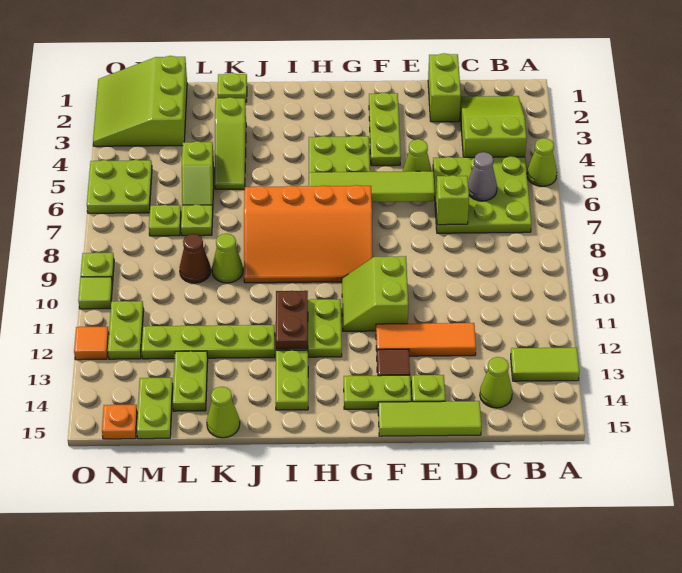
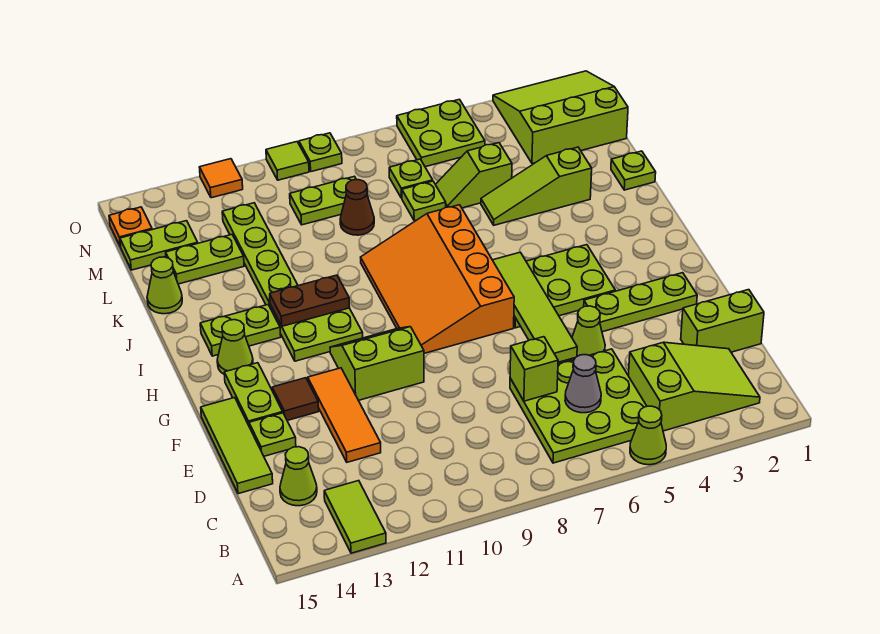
lime cone K9 level 1 -> lime cone H14 level 1
lime plate N11:N12 level 1 -> lime plate M9:M10 level 1

